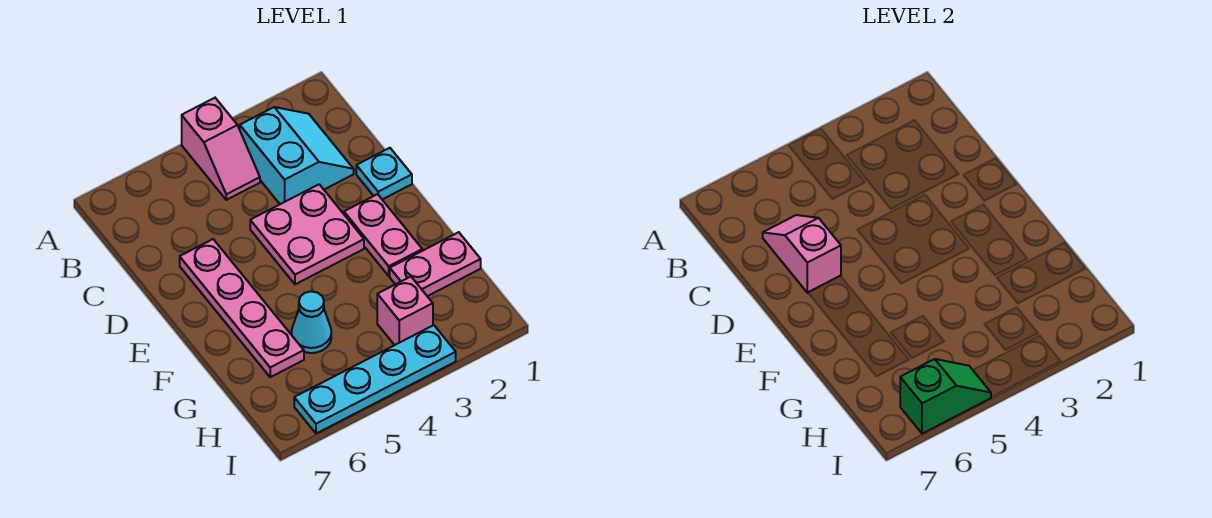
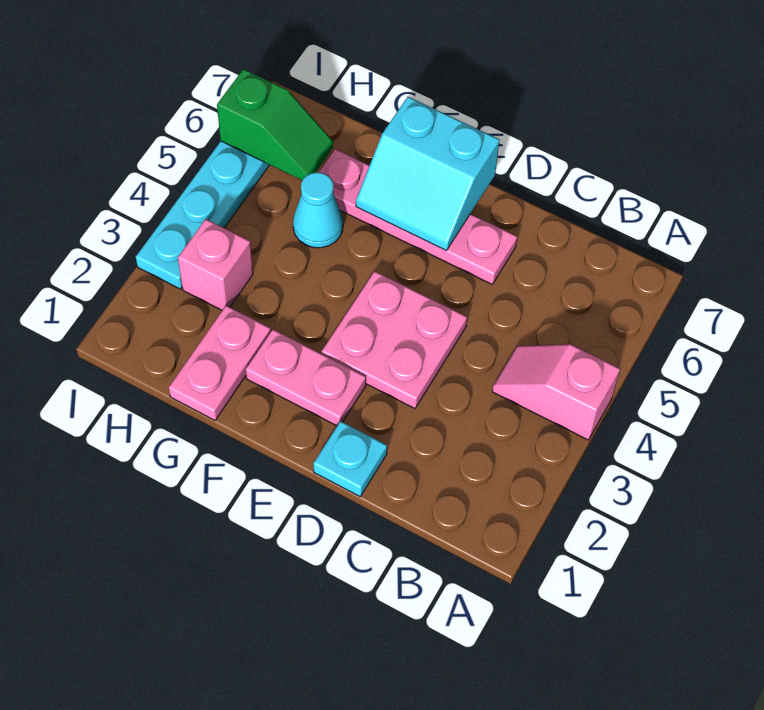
cyan slope B2:C3 level 1 top 3 -> cyan slope E6:F7 level 2 top 7
pink slope C6:D6 level 2 top D -> none
green slope I5:I6 level 2 top 6 -> green slope H6:I6 level 2 top I

